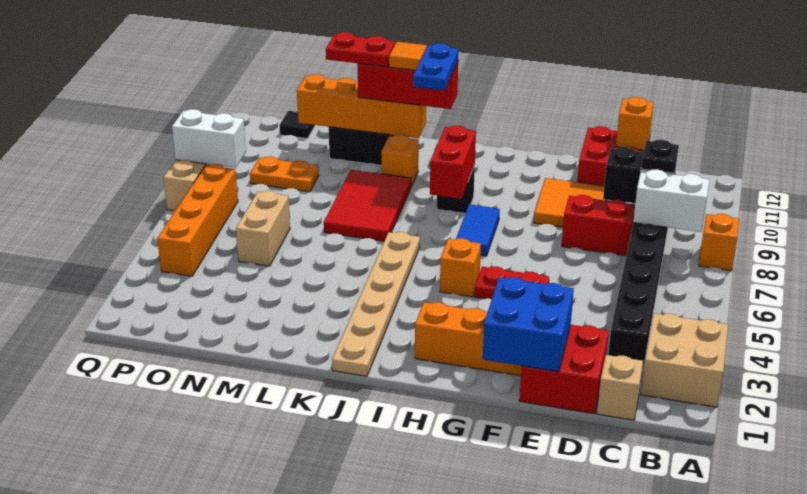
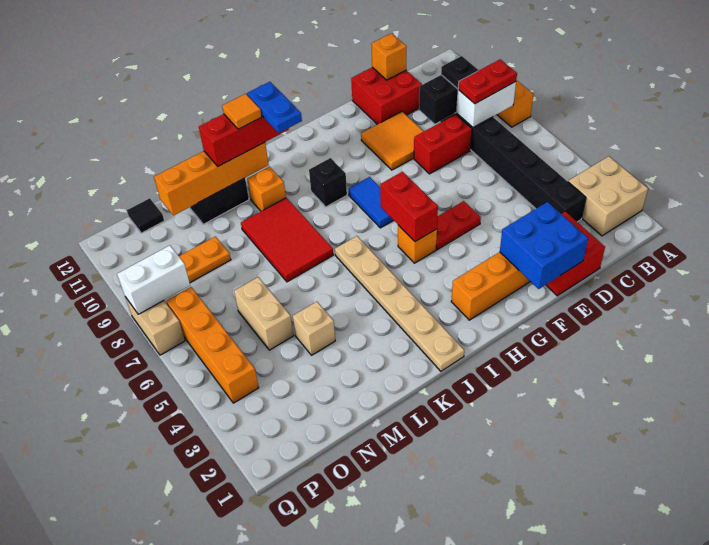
tan brick C1 level 1 -> tan brick M4 level 1
red brick I8:I9 level 2 -> red brick H5:H6 level 2
red plate L11:M11 level 4 -> red plate B8:C8 level 3

